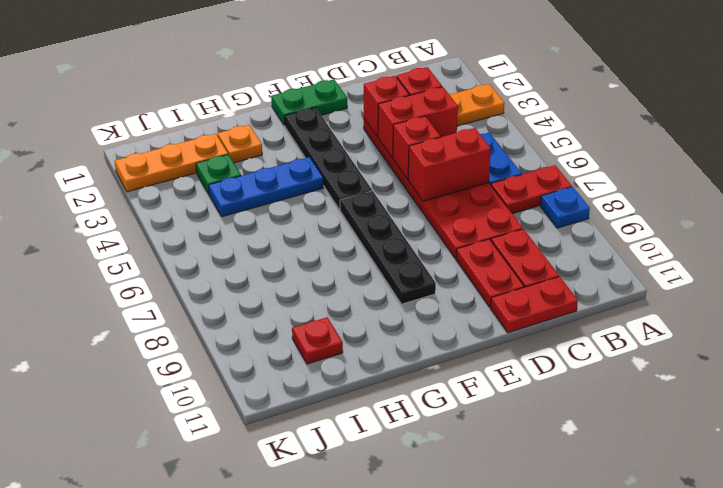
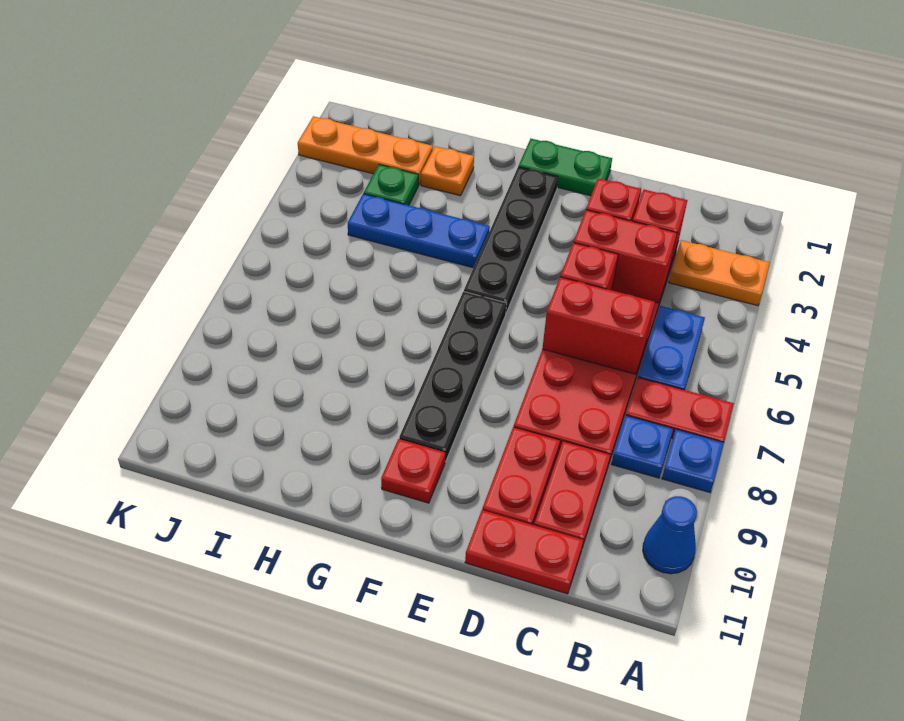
none -> blue cone A10 level 1
none -> blue plate B8 level 1
red plate I10 level 1 -> red plate F10 level 1

